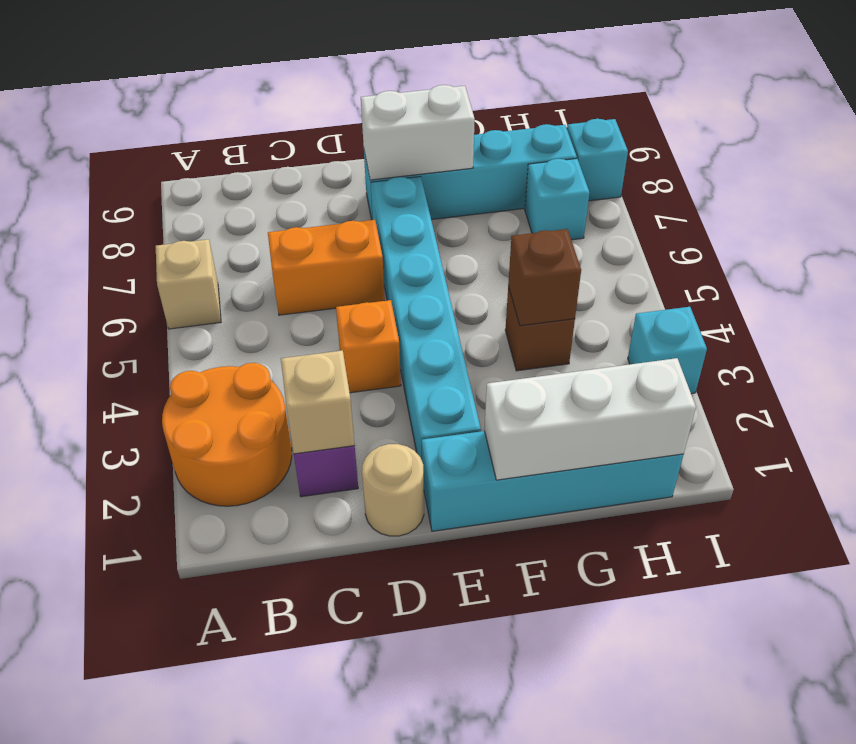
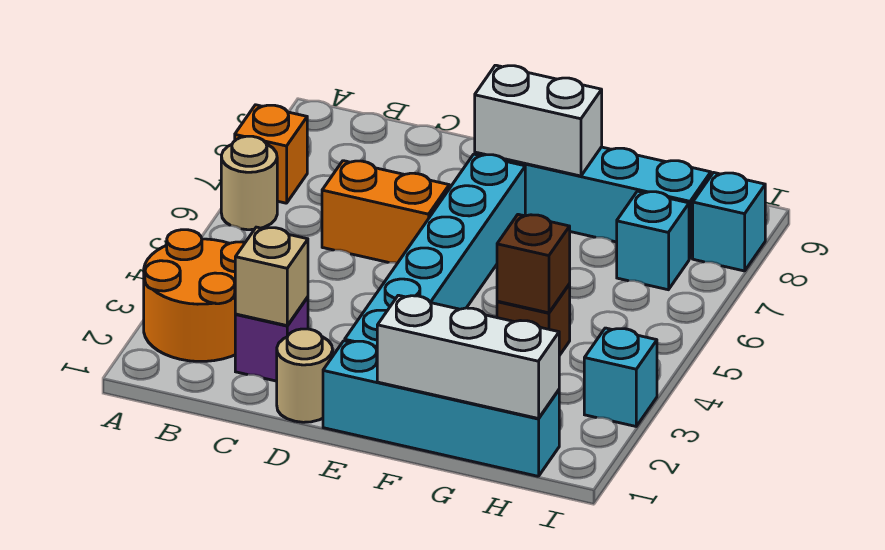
tan brick A6 level 1 -> tan round brick A6 level 1
orange brick D4 level 1 -> orange brick A7 level 1

